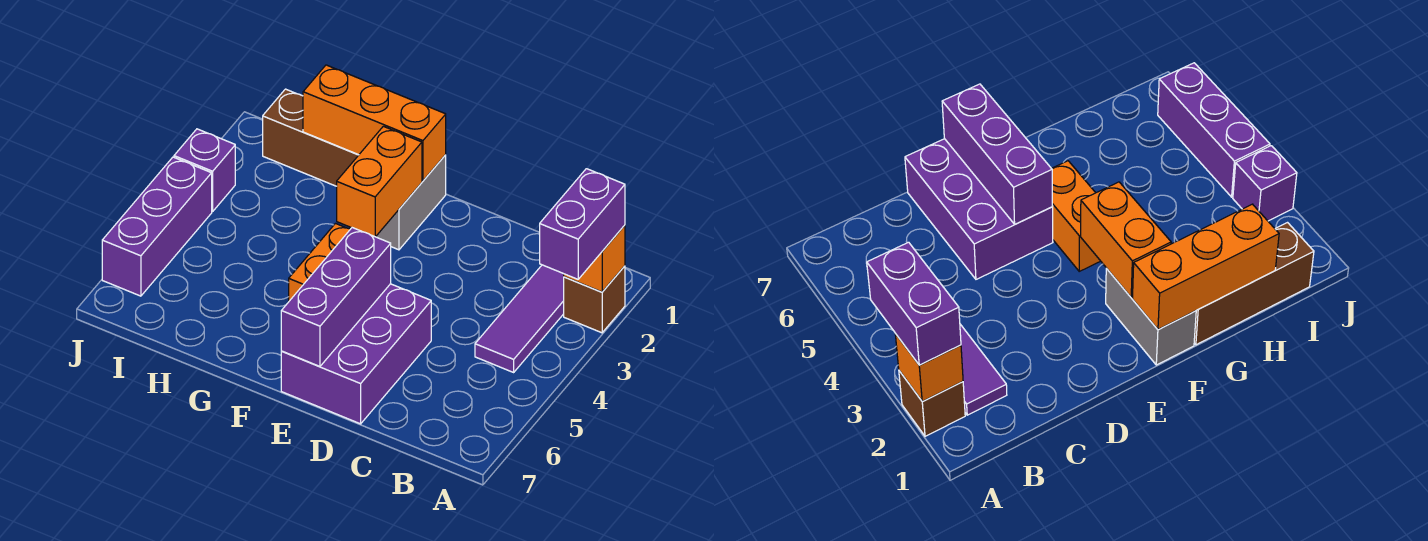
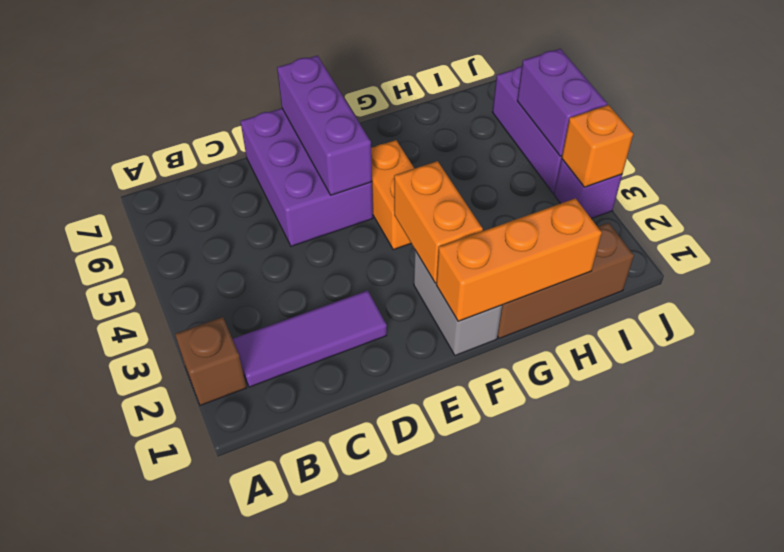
orange brick A2 level 2 -> orange brick J3 level 2
purple brick A2:A3 level 3 -> purple brick J4:J5 level 2
purple tile B2:B4 level 1 -> purple tile B2:D2 level 1

